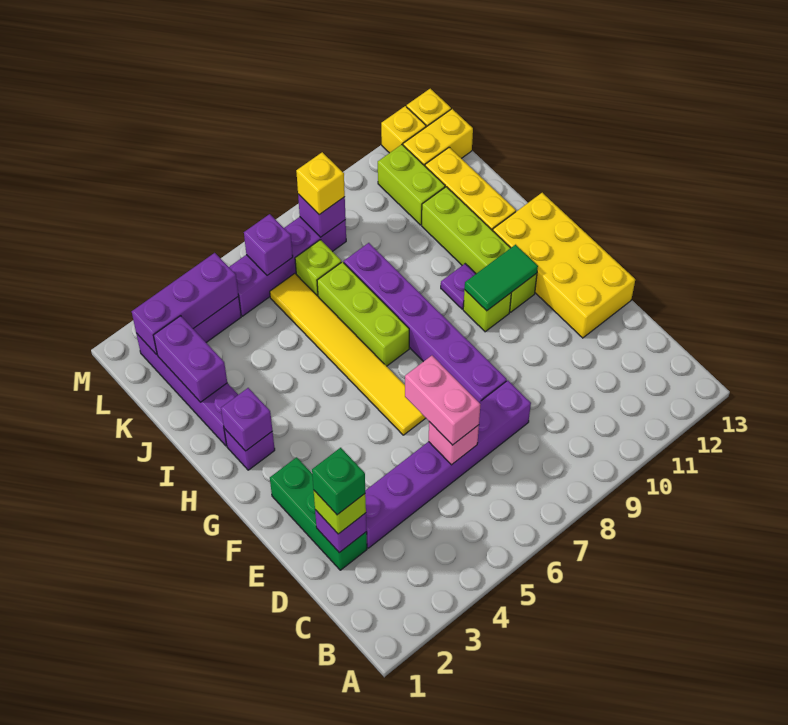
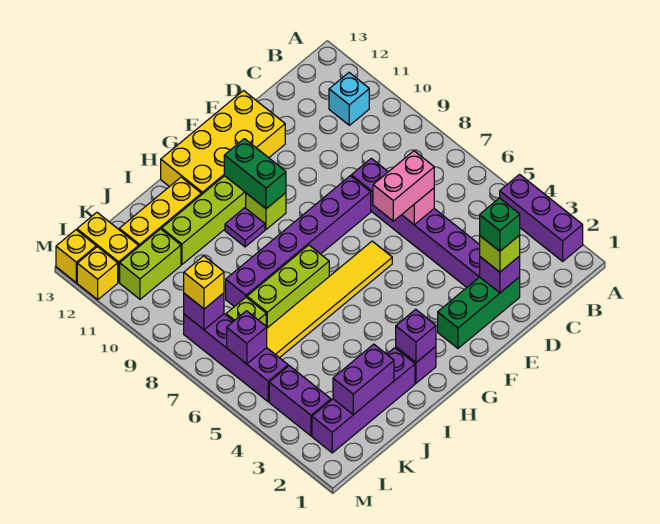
none -> cyan brick B11 level 1
green tile G10:G11 level 2 -> green brick G10:G11 level 2
purple brick L2:L4 level 2 -> purple brick A2:A4 level 1

